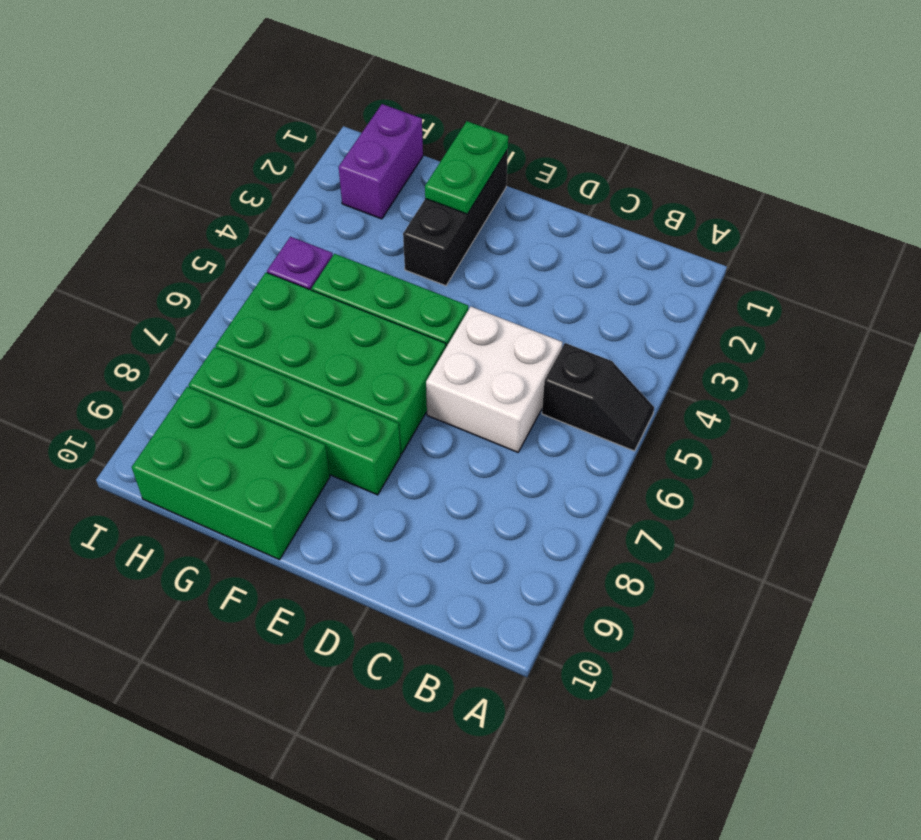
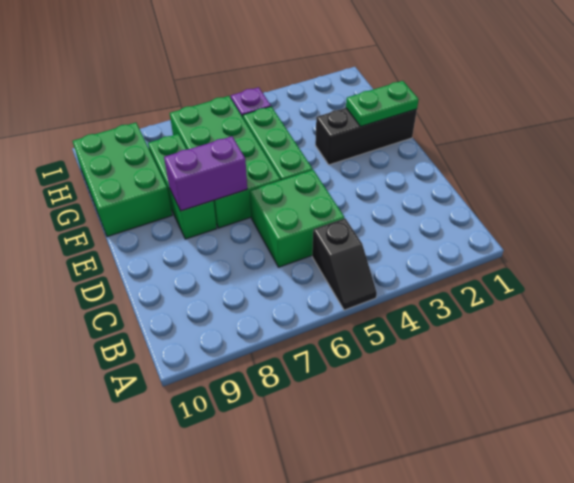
white brick C5:D6 level 1 -> green brick C5:D6 level 1
green brick E8:H8 level 1 -> green brick E8:G8 level 1
purple brick H1:H2 level 1 -> purple brick E7:E8 level 2

